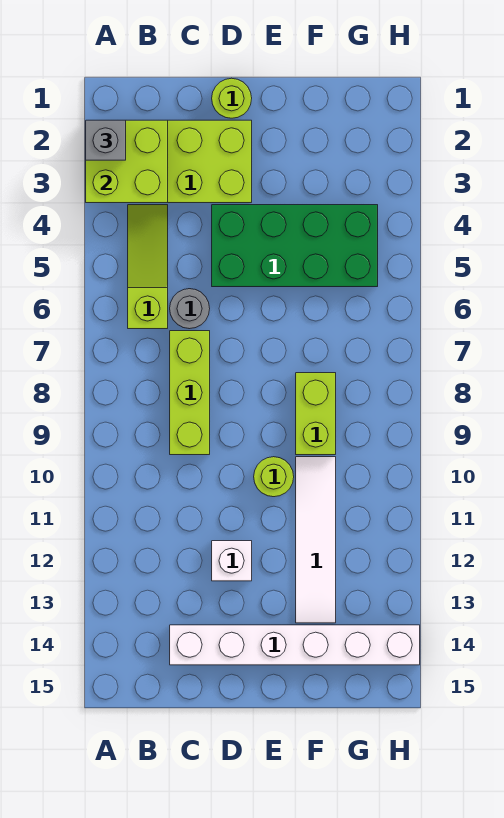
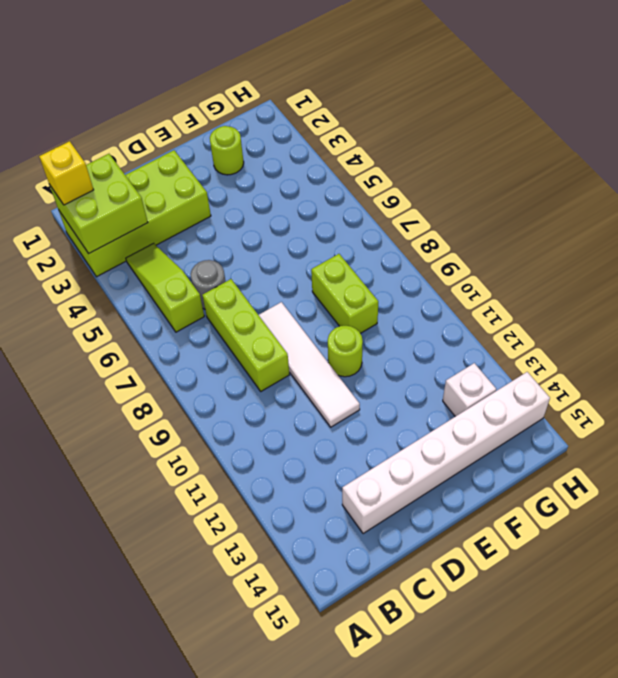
grey brick A2 level 3 -> yellow brick A2 level 3
lime round brick D1 level 1 -> lime round brick F2 level 1
green brick D4:G5 level 1 -> none
white brick D12 level 1 -> white brick G13 level 1
white tile F10:F13 level 1 -> white tile D8:D11 level 1

